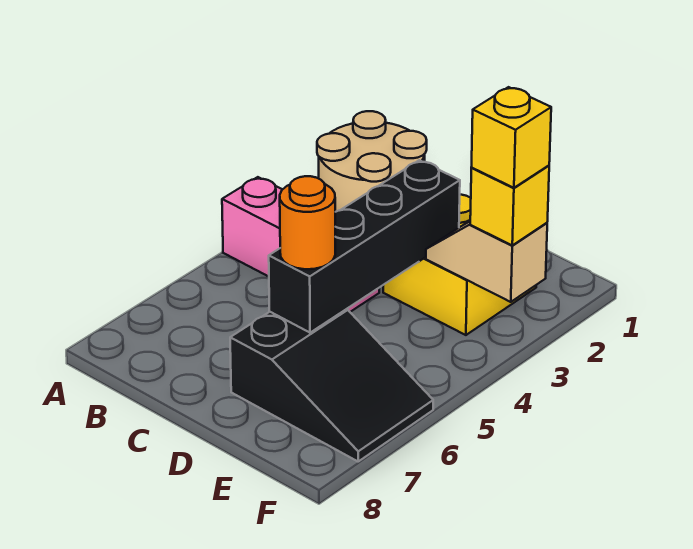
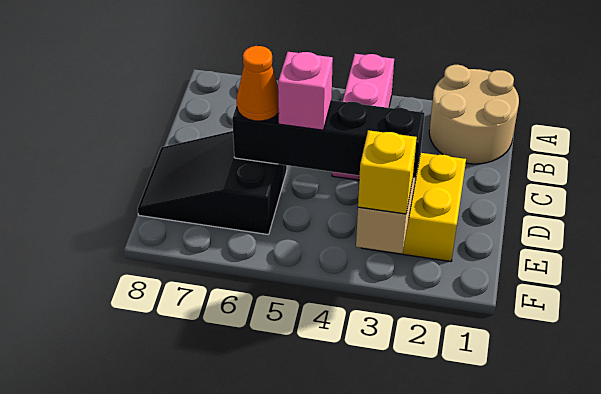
none -> pink brick D5 level 3
black slope D6:F7 level 1 top D -> black slope D6:E8 level 1 top 6
orange round brick D6 level 3 -> orange cone D6 level 3
yellow brick F3 level 4 -> none

